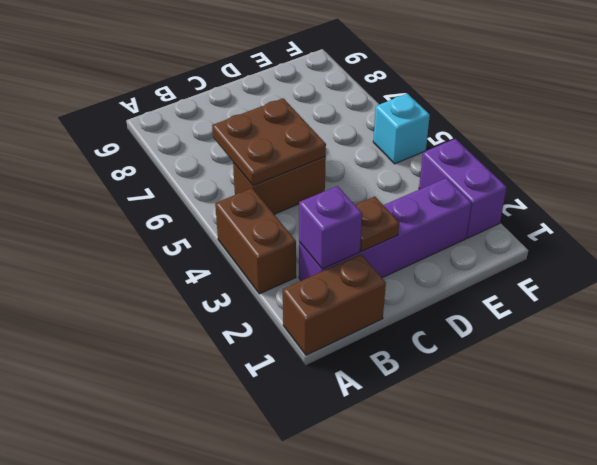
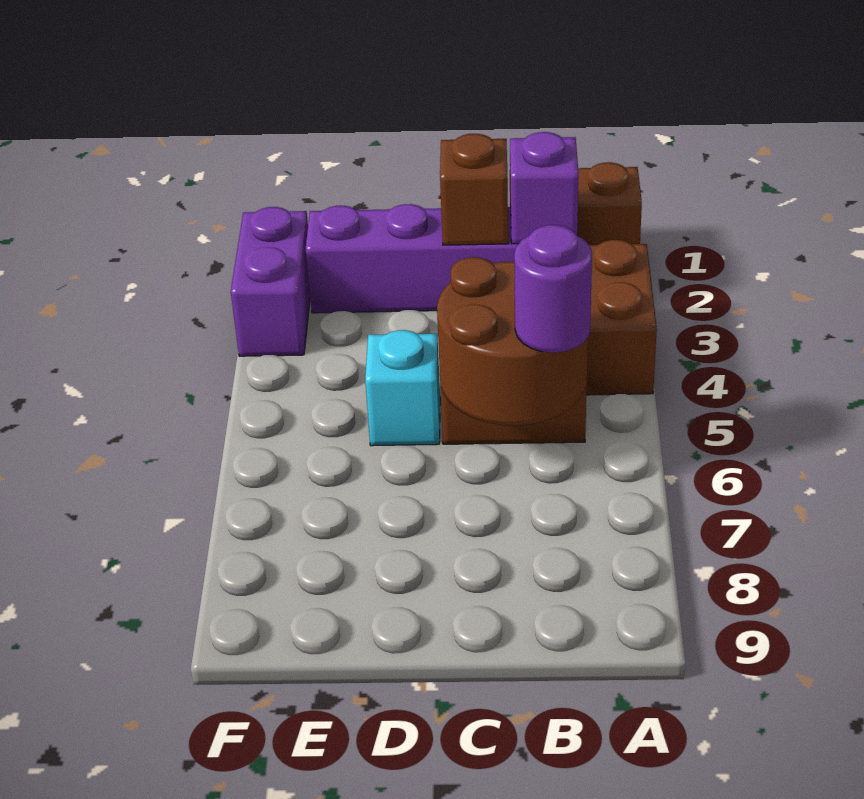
brown plate B5:C6 level 2 -> brown round brick B5:C6 level 2
none -> purple round brick B6 level 3
brown plate C2 level 2 -> brown brick C2 level 2
cyan brick F5 level 1 -> cyan brick D5 level 1

